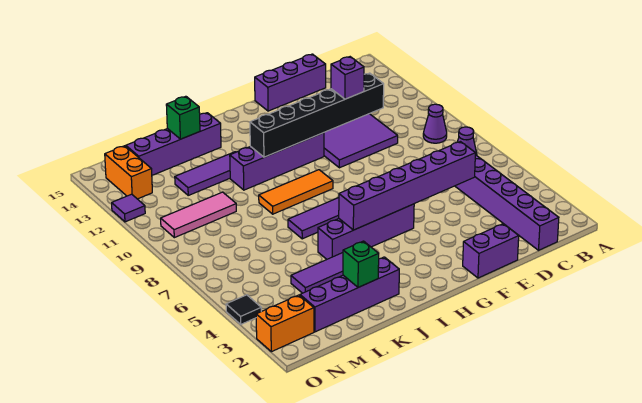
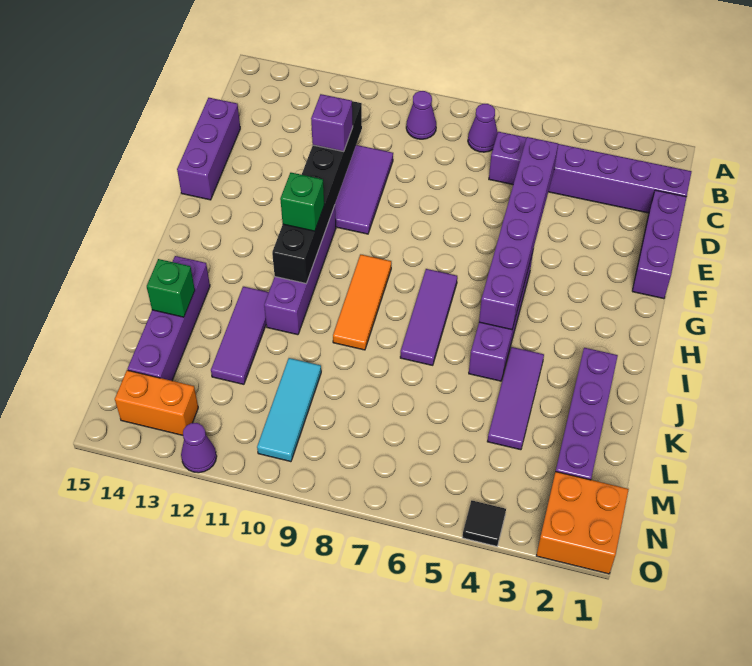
purple brick E1:F1 level 1 -> purple brick D1:F1 level 1
green brick K2 level 2 -> green brick H11 level 3
pink tile L10:N10 level 1 -> cyan tile L10:N10 level 1
orange brick N2:O2 level 1 -> orange brick N1:O2 level 1
purple tile O12 level 1 -> purple cone O12 level 1

